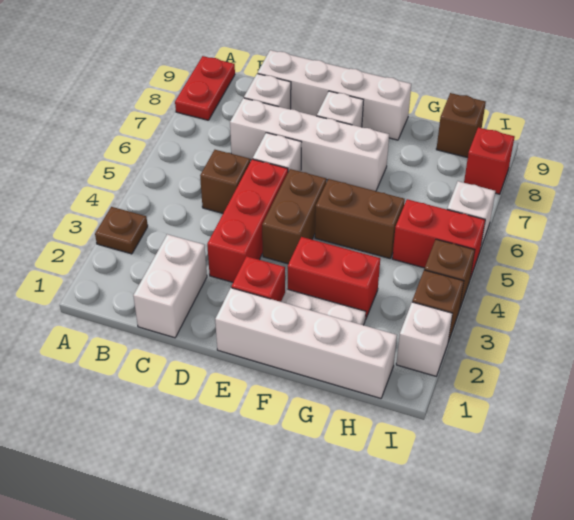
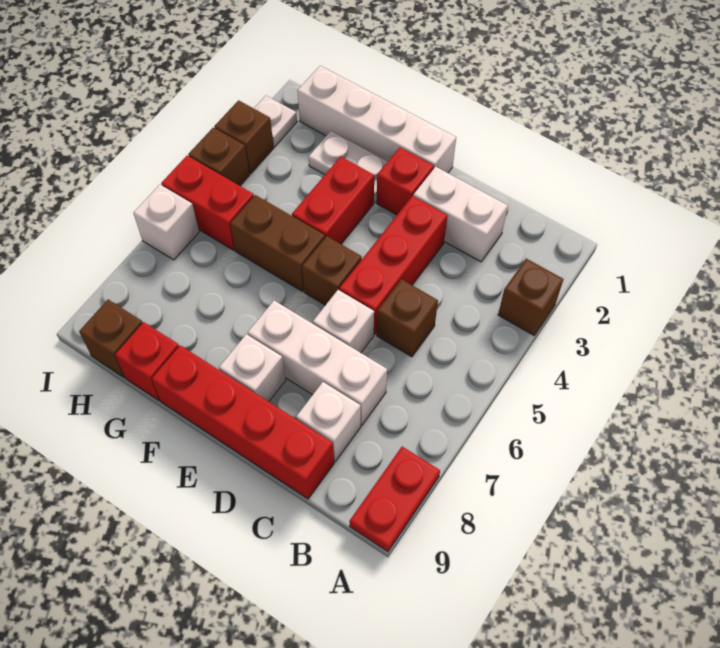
brown plate A3 level 1 -> brown brick A3 level 1
white brick C1:C2 level 1 -> white brick C2:D2 level 1
white brick C7:F7 level 1 -> white brick C7:E7 level 1
white brick C9:F9 level 1 -> red brick C9:F9 level 1
brown brick E4:E5 level 1 -> brown brick E5 level 1
red brick F3:G3 level 1 -> red brick F3:F4 level 1
white brick I2 level 1 -> white plate I2 level 1
red brick I8 level 1 -> red brick G9 level 1

